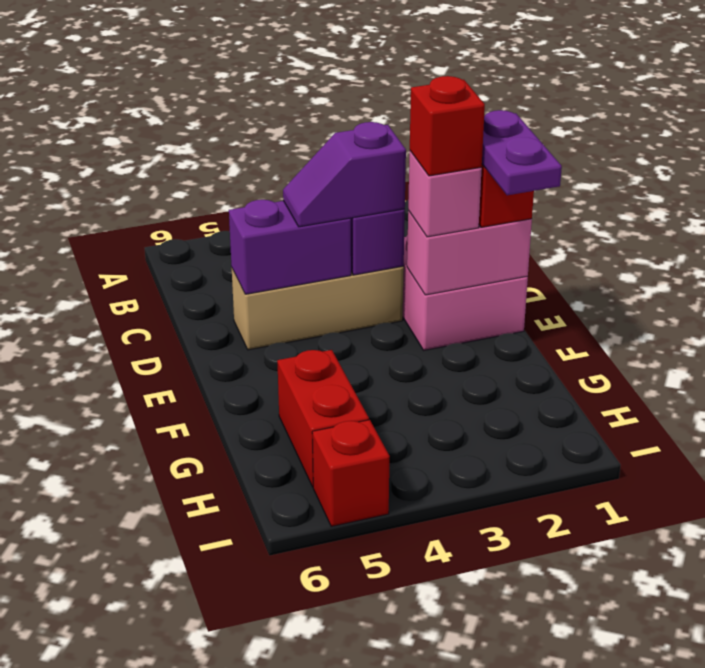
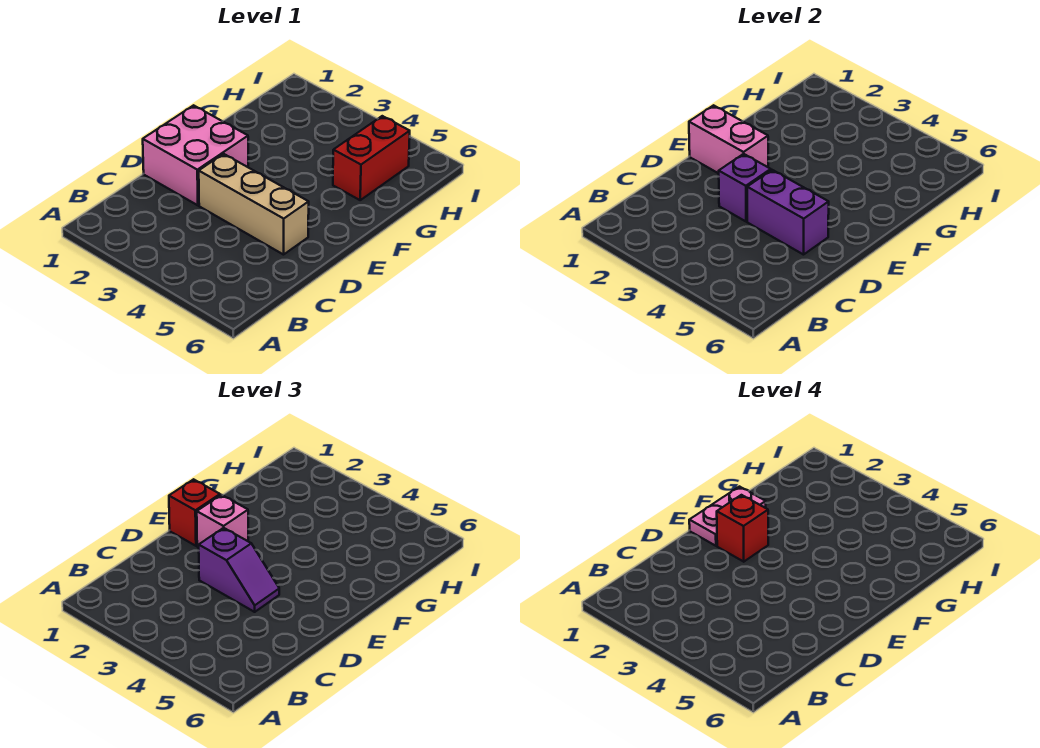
purple plate E1:F1 level 4 -> pink plate E1:F1 level 4
red brick I5 level 1 -> none

